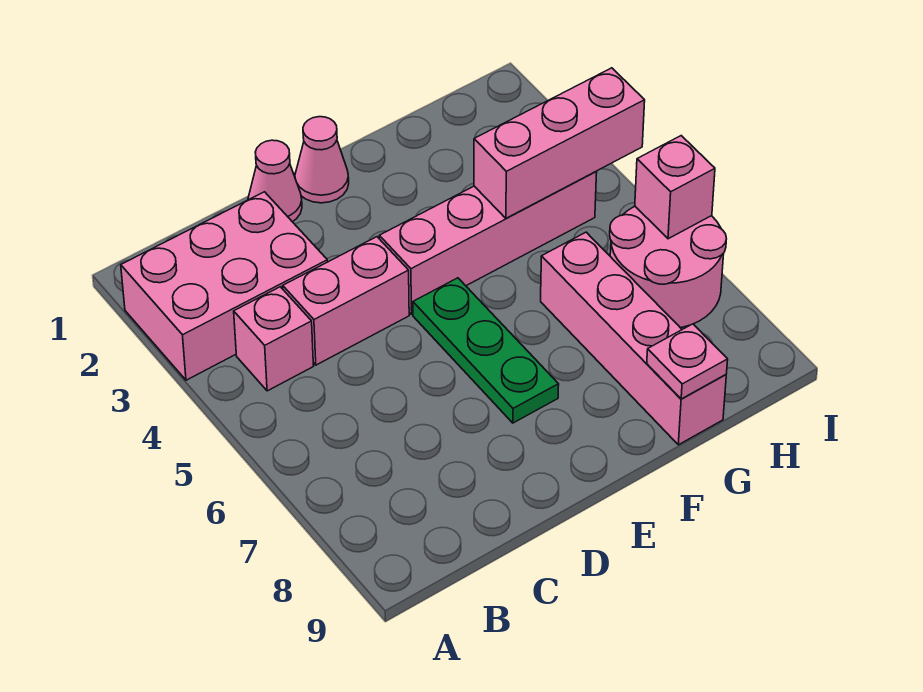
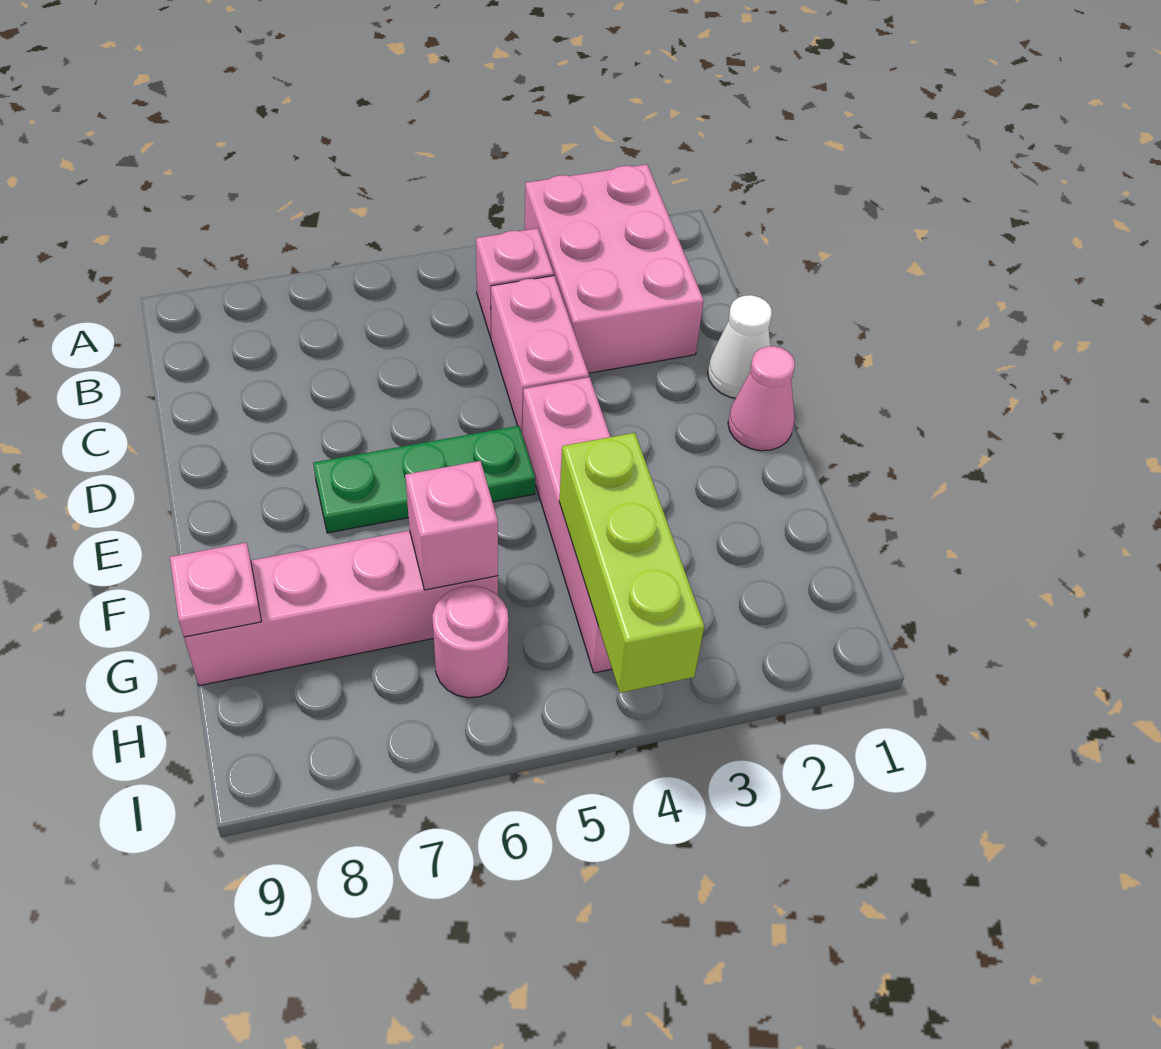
pink cone D1 level 1 -> white cone D1 level 1
pink brick G4:I4 level 2 -> lime brick G4:I4 level 2
pink round brick H6:I7 level 1 -> pink round brick H6 level 1
pink brick I6 level 2 -> pink brick G6 level 2

